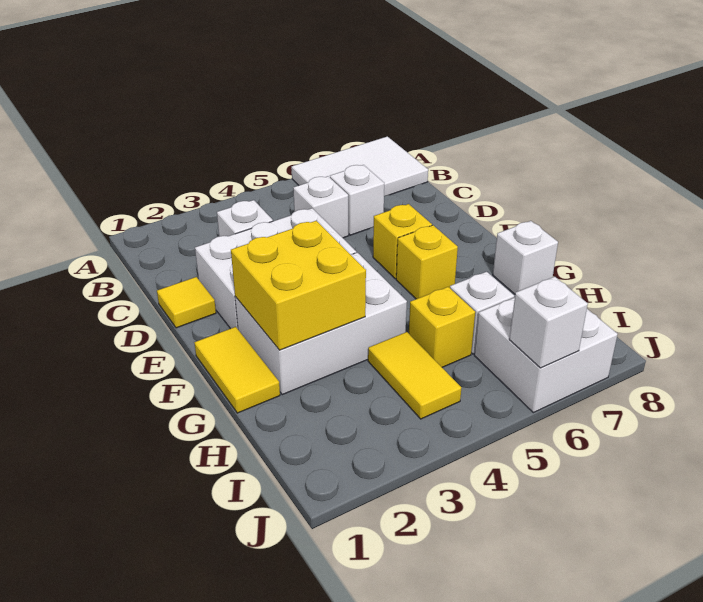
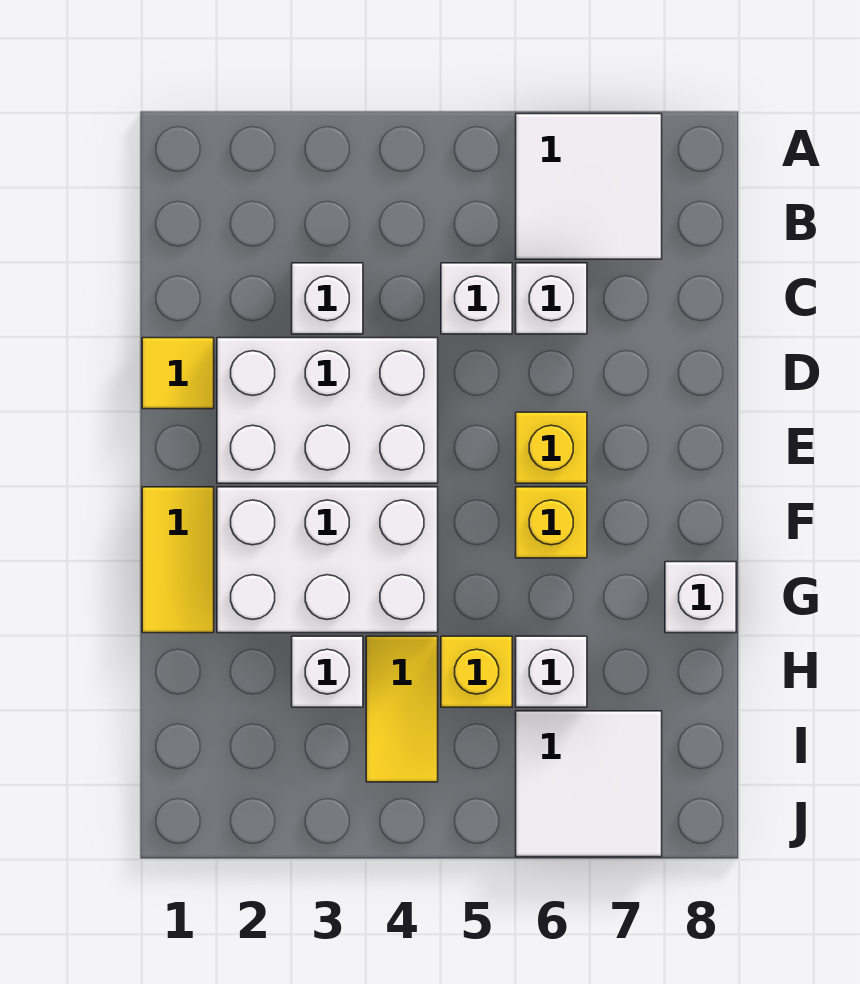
white tile A6:B8 level 1 -> white tile A6:B7 level 1
yellow brick F2:G3 level 2 -> none
white brick I6:J7 level 1 -> white tile I6:J7 level 1
white brick J6 level 2 -> white brick H3 level 1

